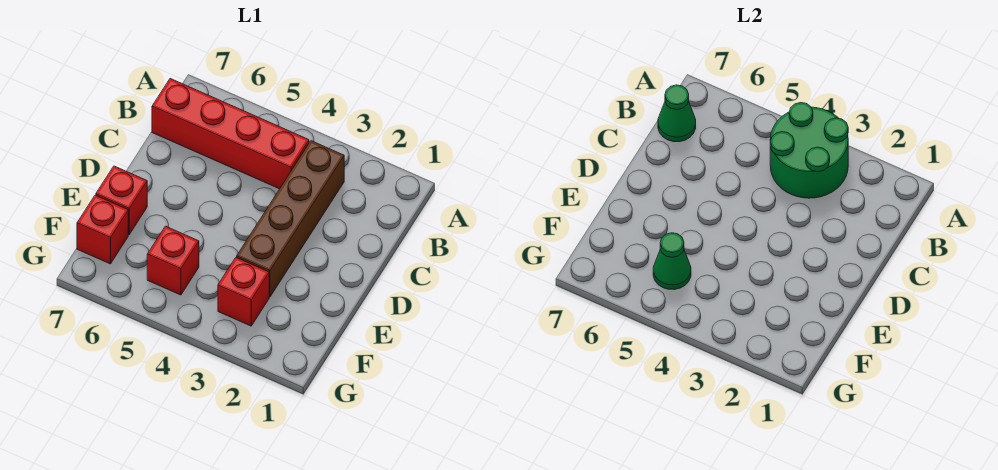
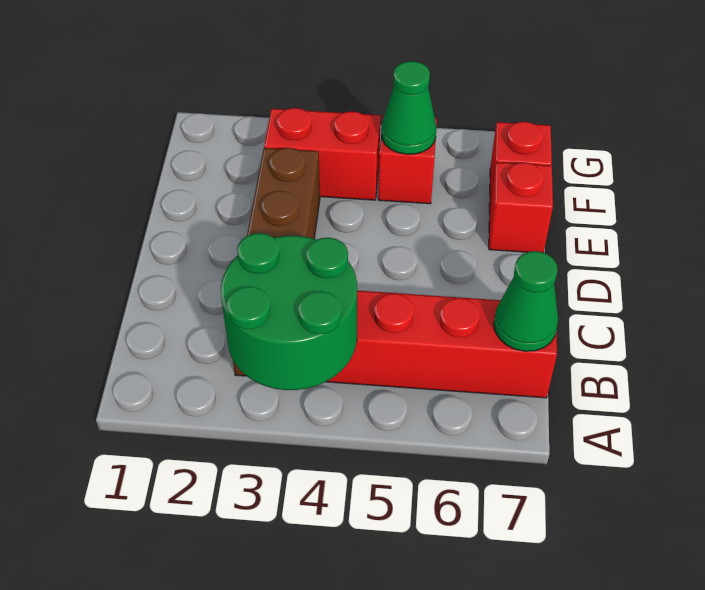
red brick F3 level 1 -> red brick F3:F4 level 1

